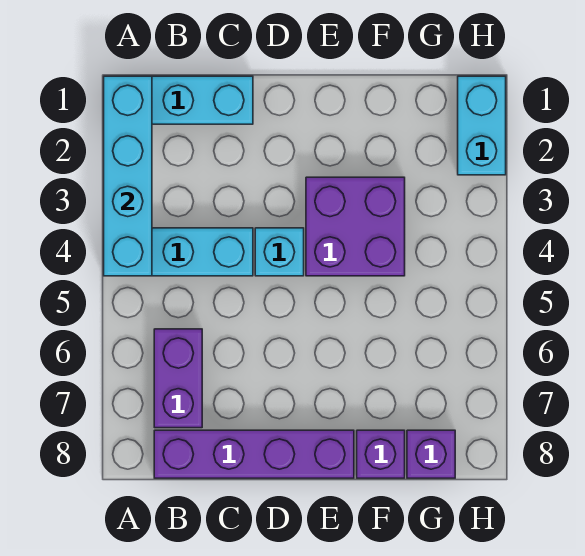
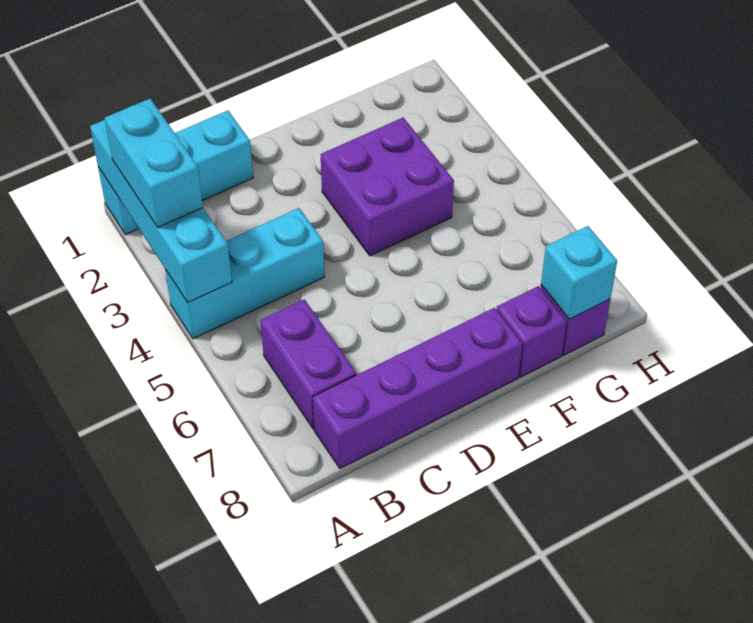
cyan brick D4 level 1 -> cyan brick G8 level 2
cyan brick H1:H2 level 1 -> cyan brick A2:A3 level 3

